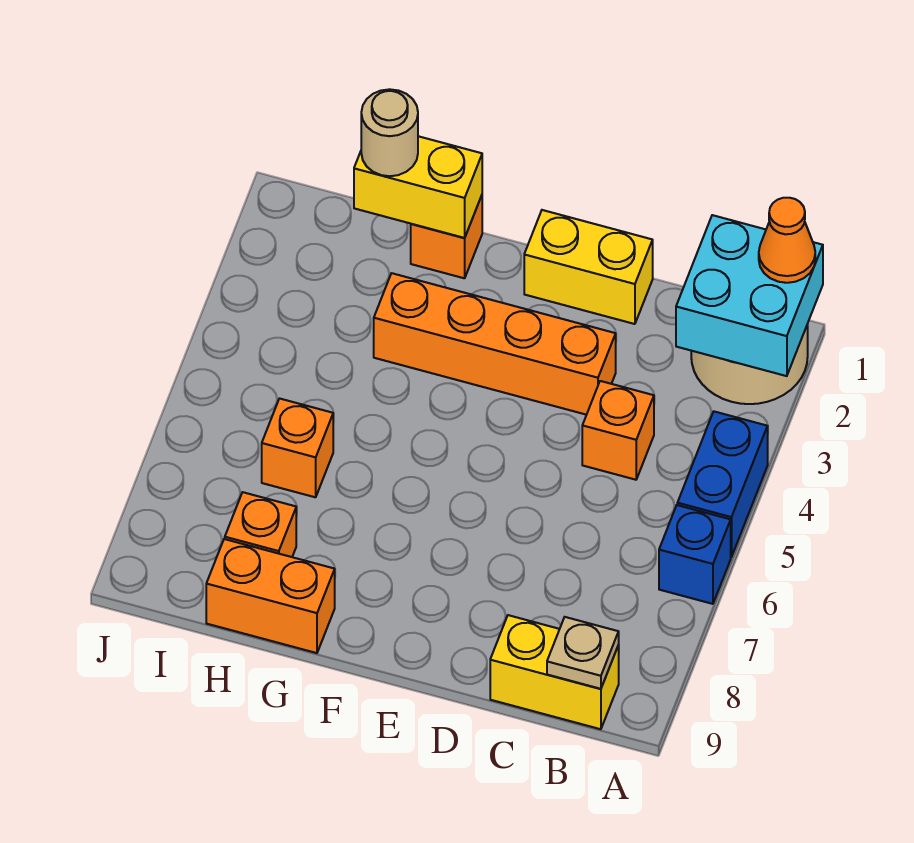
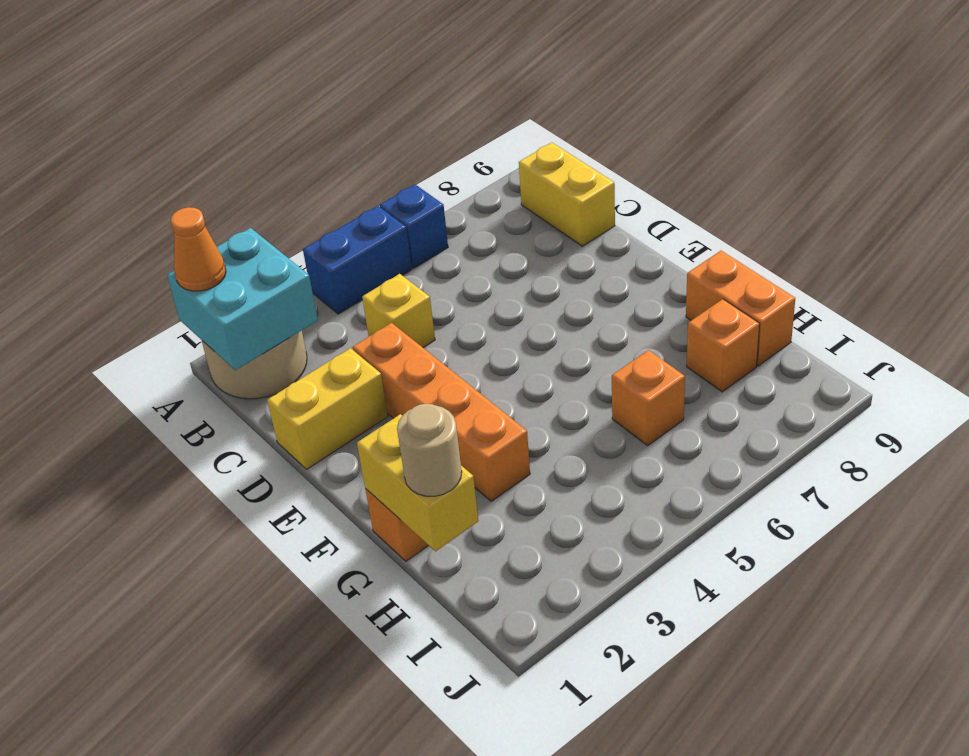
tan plate B9 level 2 -> none
orange brick C4 level 1 -> yellow brick C4 level 1
yellow brick D1:E1 level 1 -> yellow brick D1:D2 level 1

